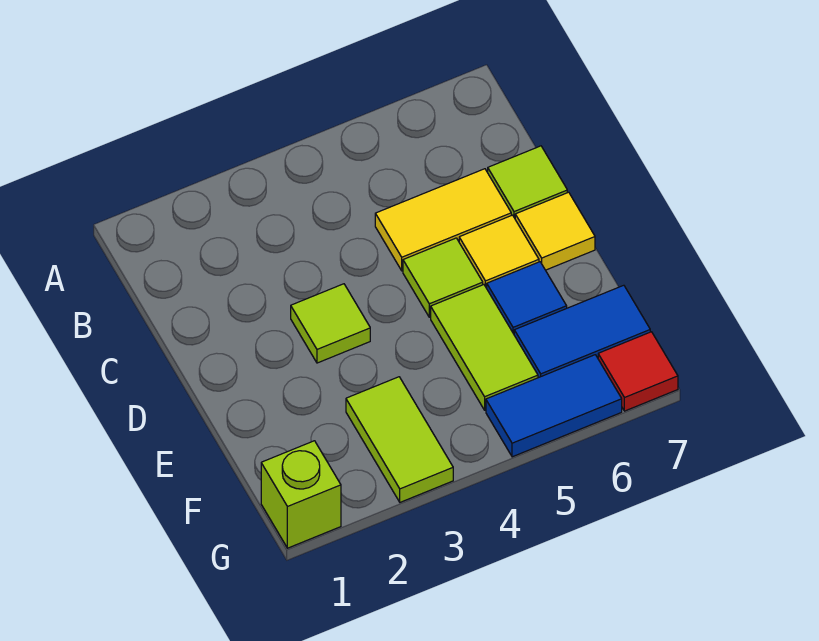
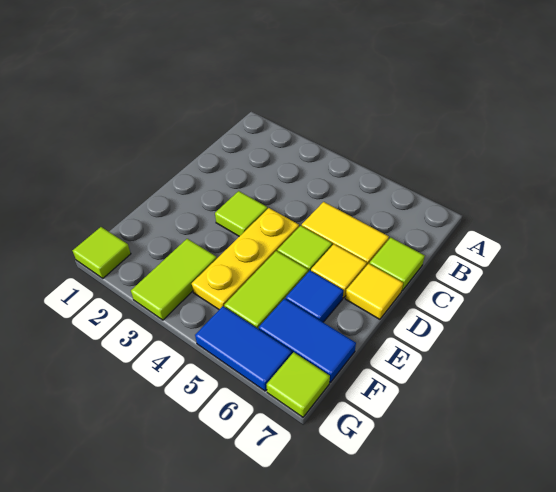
none -> yellow plate D4:F4 level 1
lime brick G1 level 1 -> lime tile G1 level 1
red tile G7 level 1 -> lime tile G7 level 1

